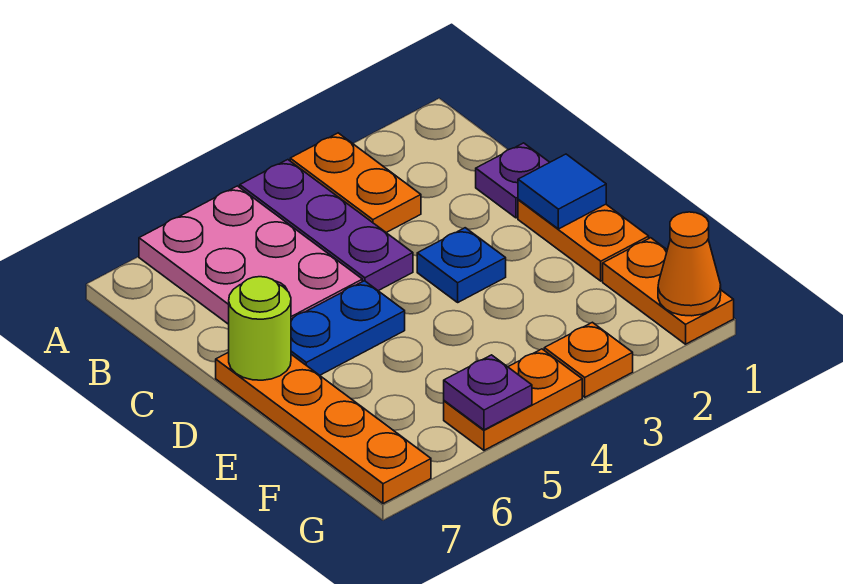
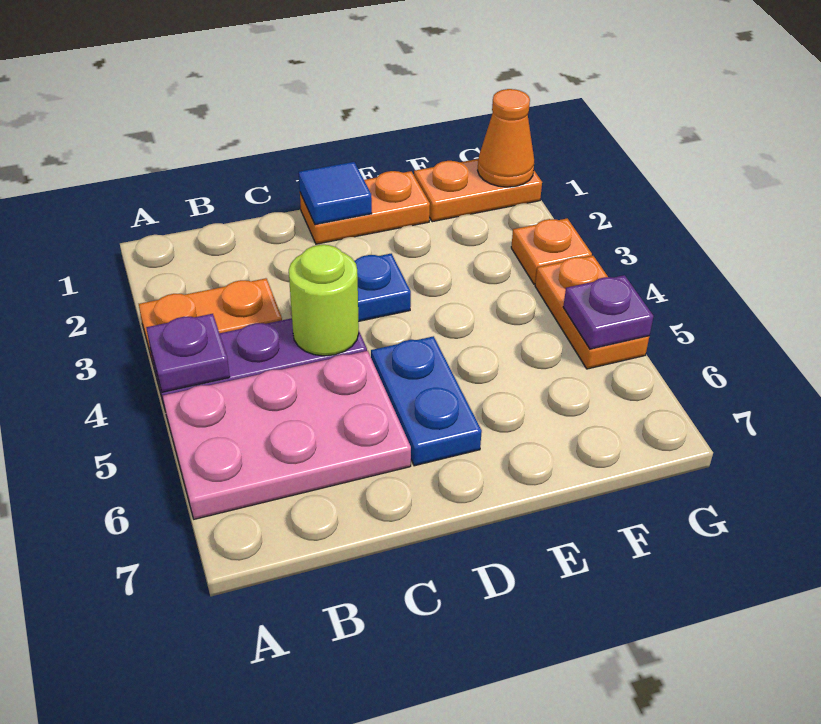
purple plate C1 level 1 -> purple plate A4 level 2
orange plate D7:G7 level 1 -> none
lime round brick D7 level 2 -> lime round brick C4 level 2

